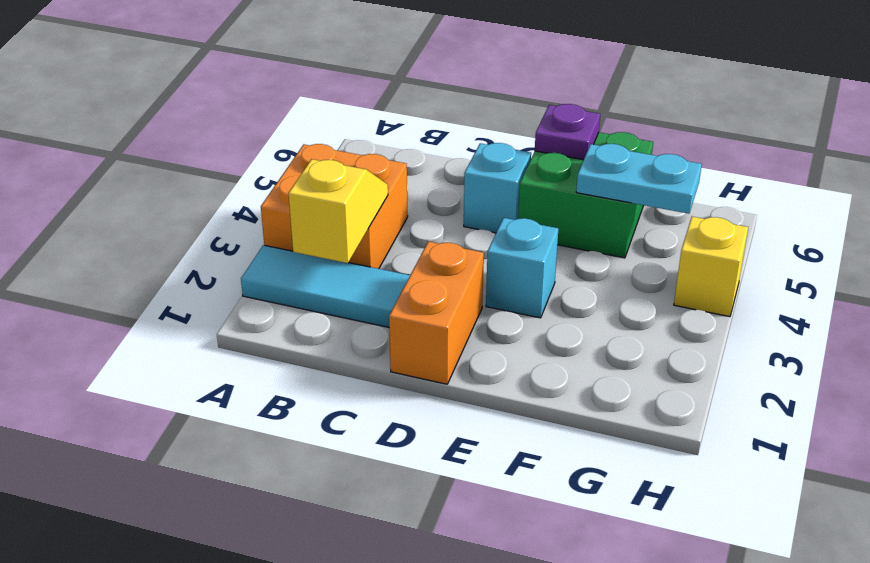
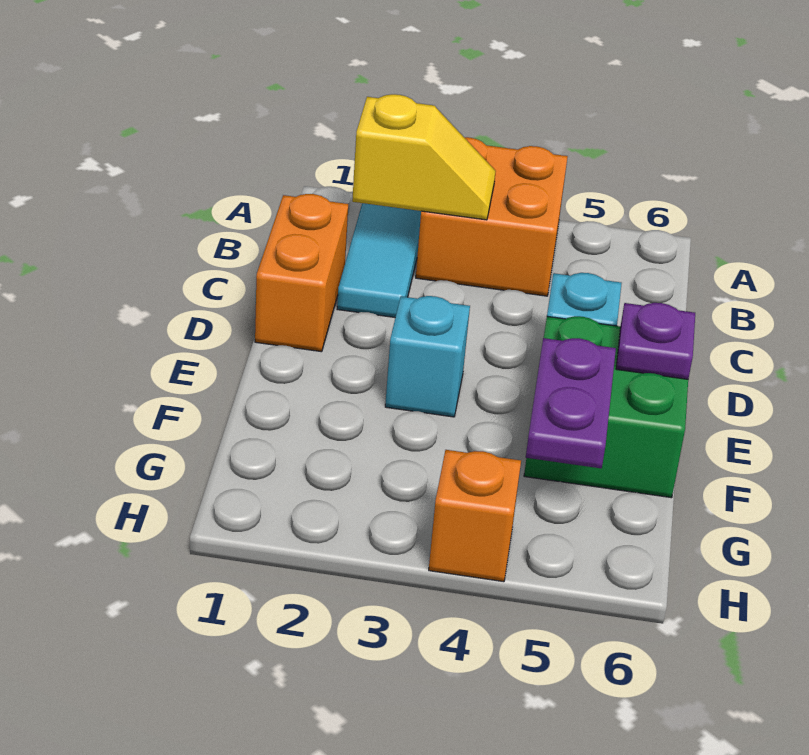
orange brick D1:D2 level 1 -> orange brick C1:D1 level 1
cyan plate F5:G5 level 2 -> purple plate F5:G5 level 2
yellow brick H4 level 1 -> orange brick H4 level 1

